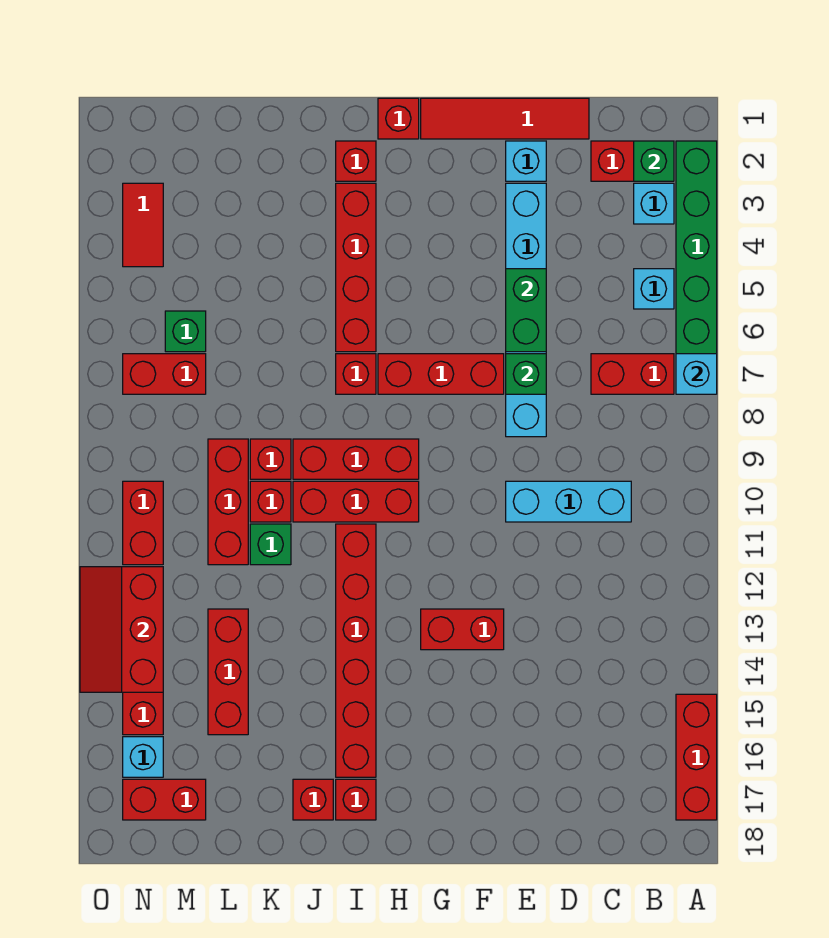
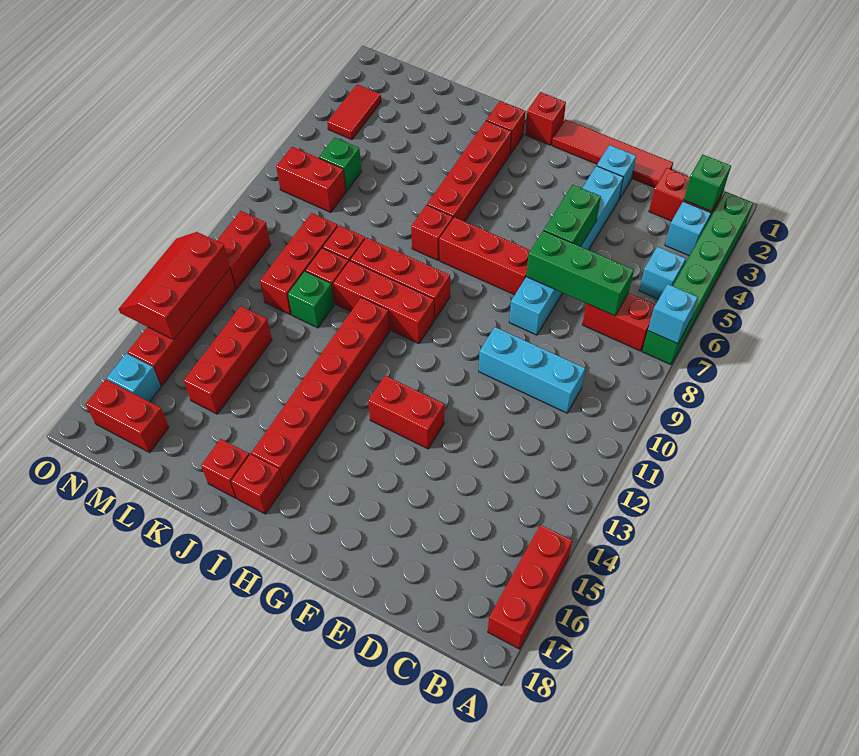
green brick E7 level 2 -> green brick C7:E7 level 2

